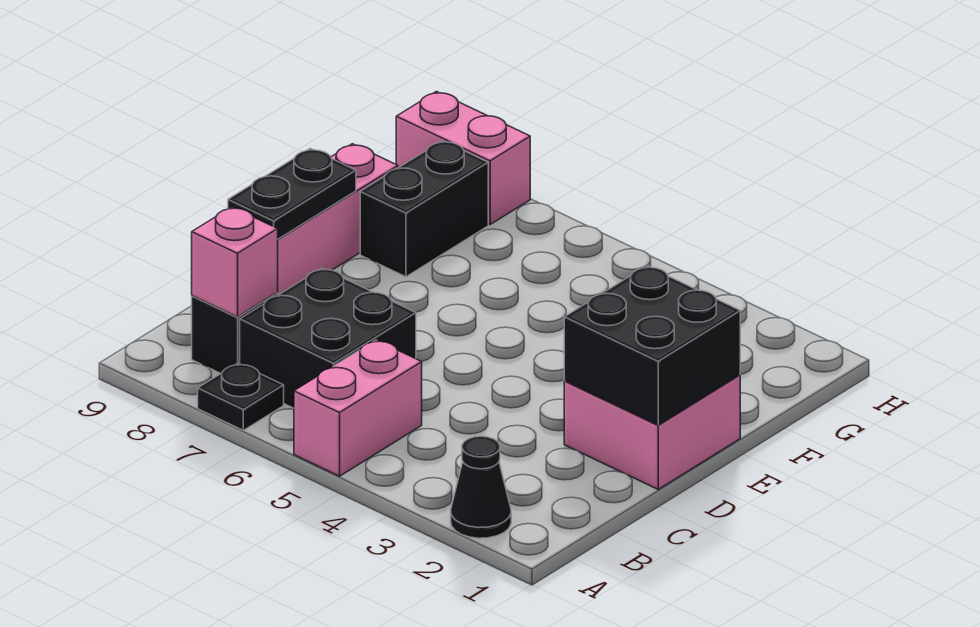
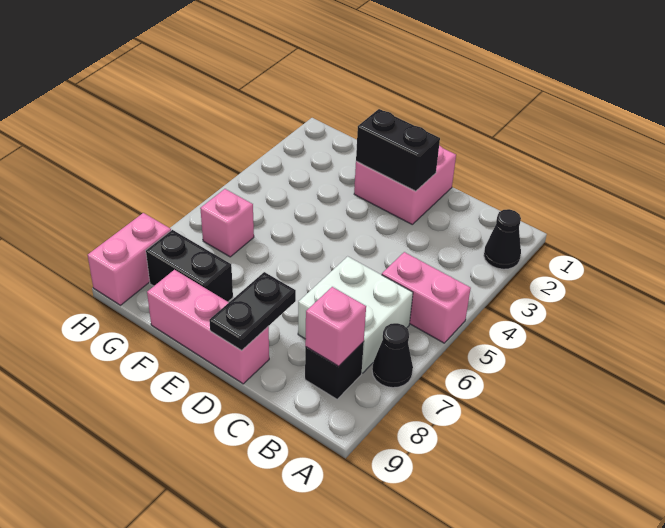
black plate A7 level 1 -> black cone A7 level 1
black brick B6:C7 level 1 -> white brick B6:C7 level 1
black brick D1:E2 level 2 -> black brick D2:E2 level 2
black plate D9:E9 level 2 -> black plate D8:D9 level 2
none -> pink brick G6 level 1

